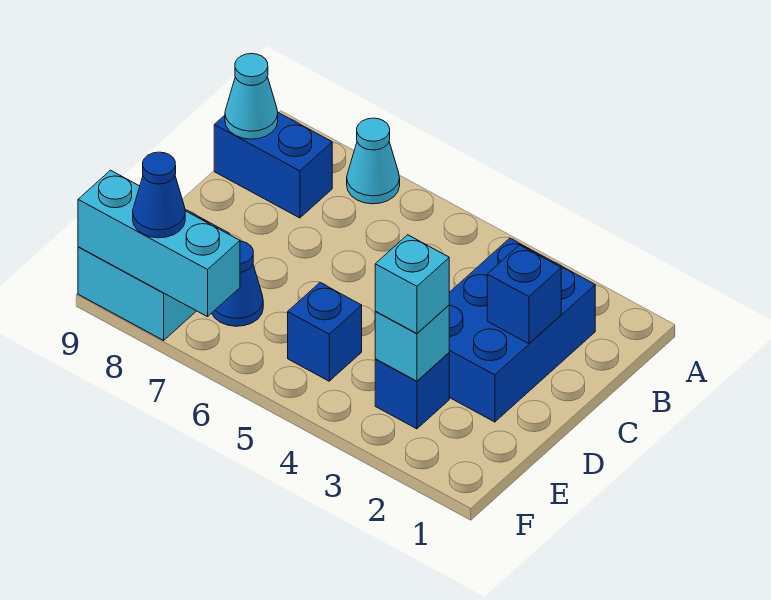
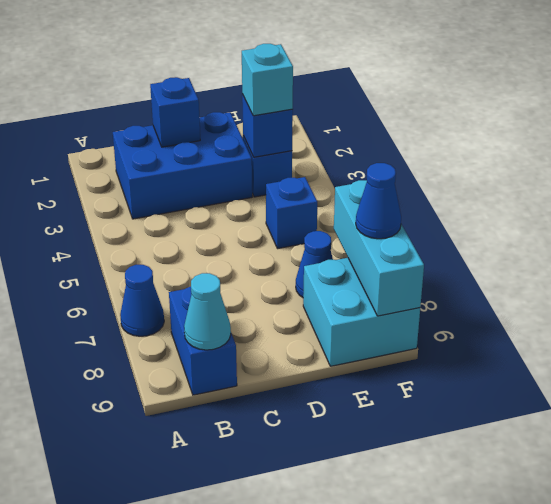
cyan cone A7 level 1 -> blue cone A7 level 1
cyan brick E3 level 2 -> blue brick E3 level 2

